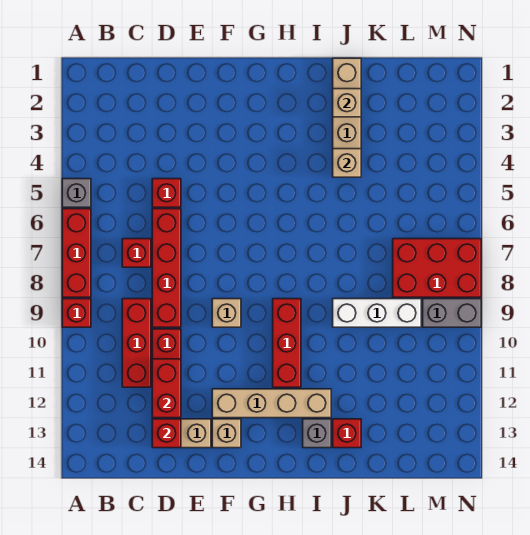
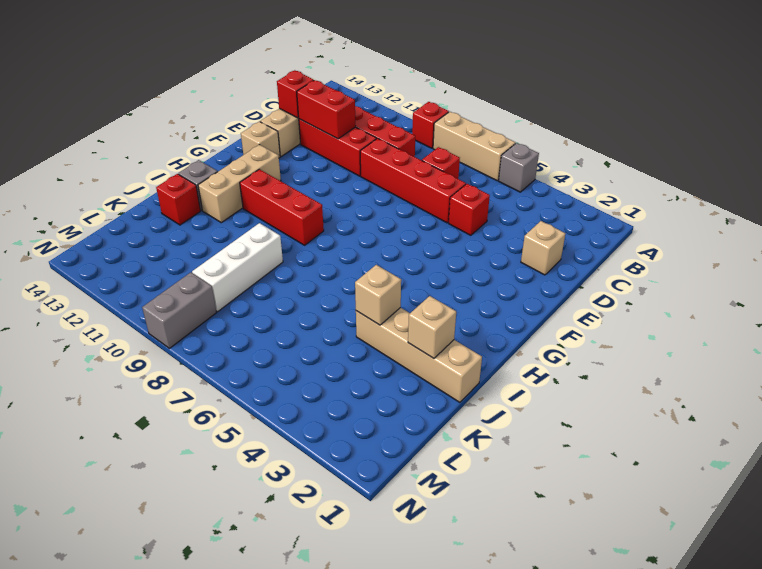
red brick A6:A8 level 1 -> tan brick A6:A8 level 1
tan brick F9 level 1 -> tan brick D2 level 1
tan brick F12:I12 level 1 -> tan brick G12:I12 level 1
red brick L7:N8 level 1 -> none

